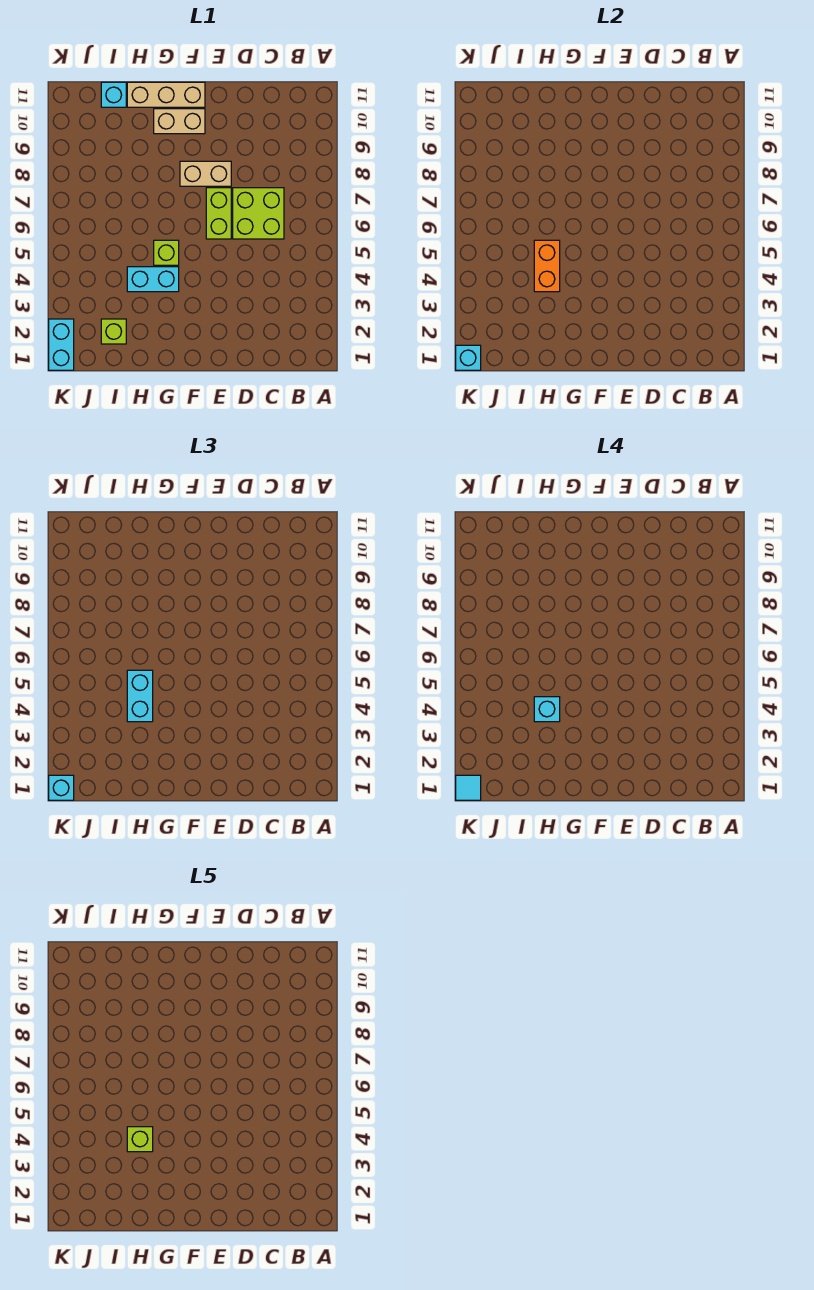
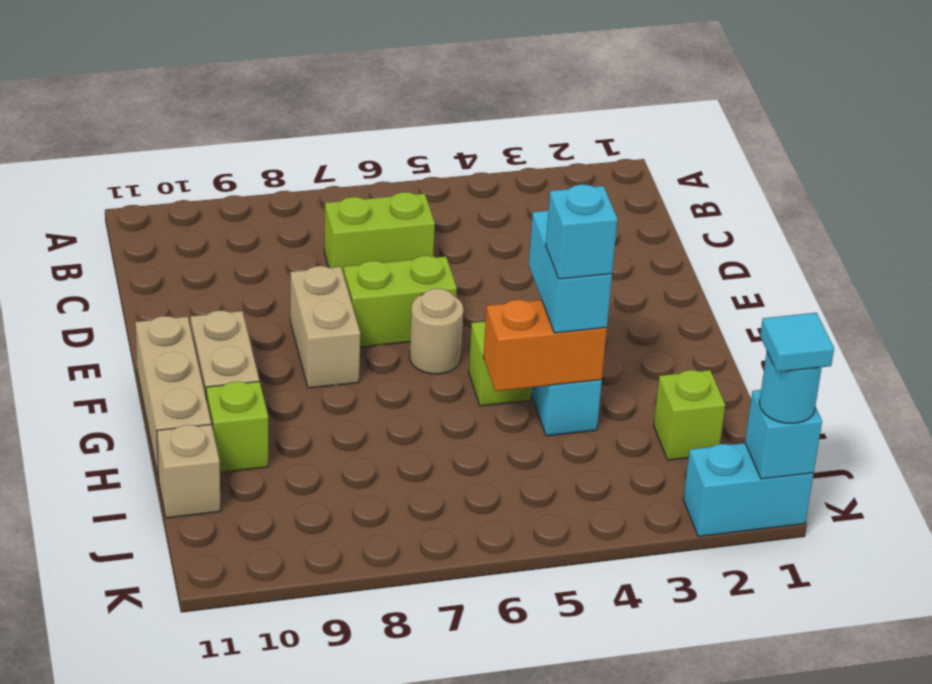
lime brick C6:D7 level 1 -> lime brick C6:C7 level 1
none -> tan round brick F6 level 1
cyan brick H4:H5 level 3 -> cyan brick G4:H4 level 3
lime brick H4 level 5 -> lime brick H10 level 1
cyan brick I11 level 1 -> tan brick I11 level 1
cyan brick K1 level 3 -> cyan round brick K1 level 3

